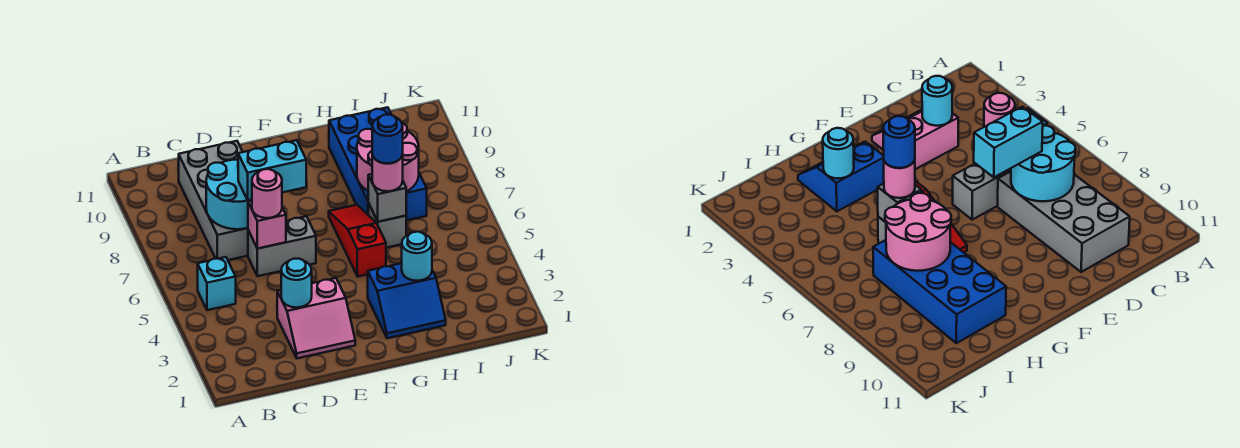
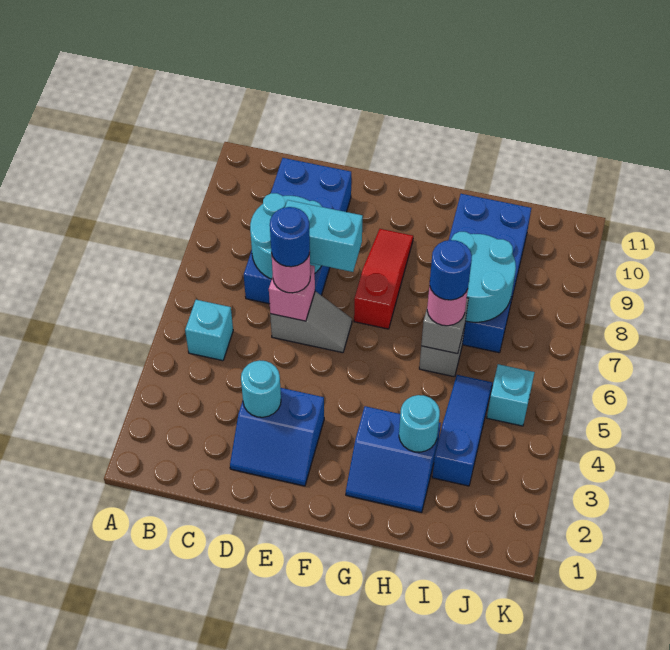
grey brick C7:D10 level 1 -> blue brick C7:D10 level 1
pink slope D2:E3 level 1 top 3 -> blue slope D2:E3 level 1 top 3
grey brick D6:E6 level 1 -> grey slope D6:E6 level 1 top D
none -> blue round brick D6 level 4
red slope G5:G7 level 1 top 5 -> red slope F7:F9 level 1 top 7
pink round brick H7:I8 level 2 -> cyan round brick H7:I8 level 2
none -> blue slope I3:I5 level 1 top 3
none -> cyan brick J5 level 1

